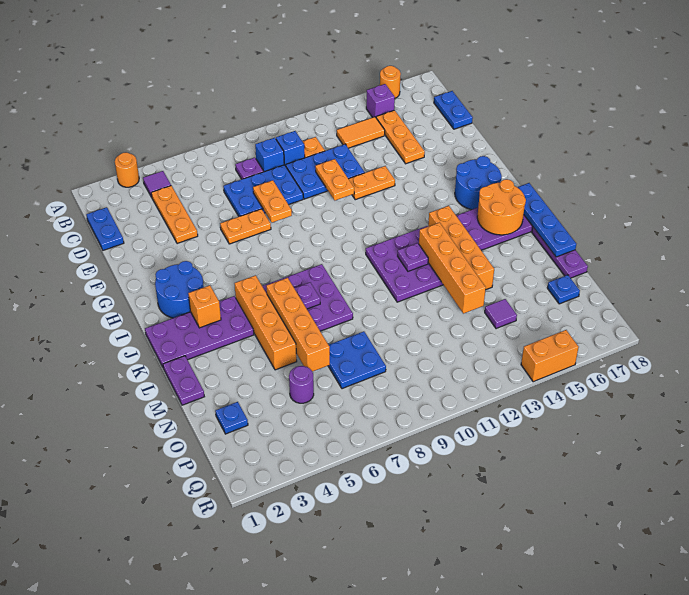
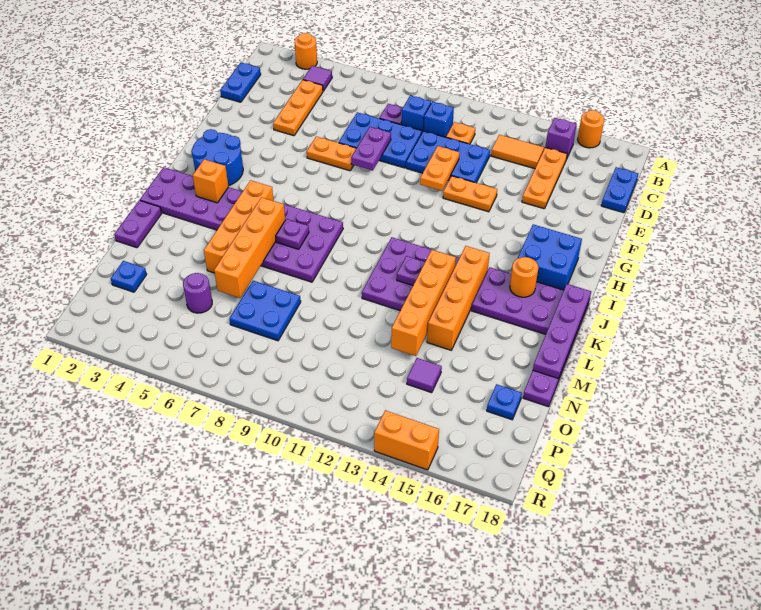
orange plate E8:F8 level 2 -> purple plate E8:F8 level 2
blue round brick H16:I17 level 1 -> blue brick H16:I17 level 1
orange round brick J16:K17 level 2 -> orange round brick J16 level 2
blue plate J18:M18 level 2 -> purple plate J18:M18 level 2

